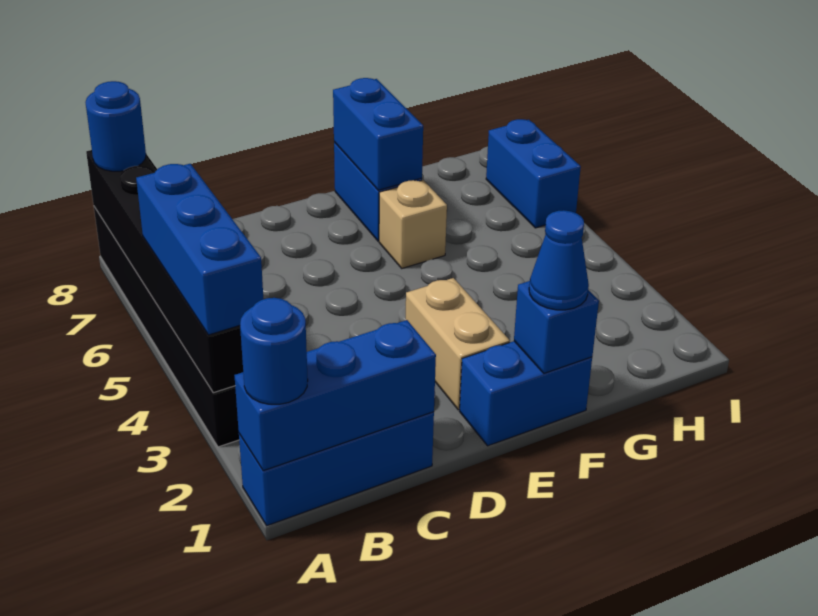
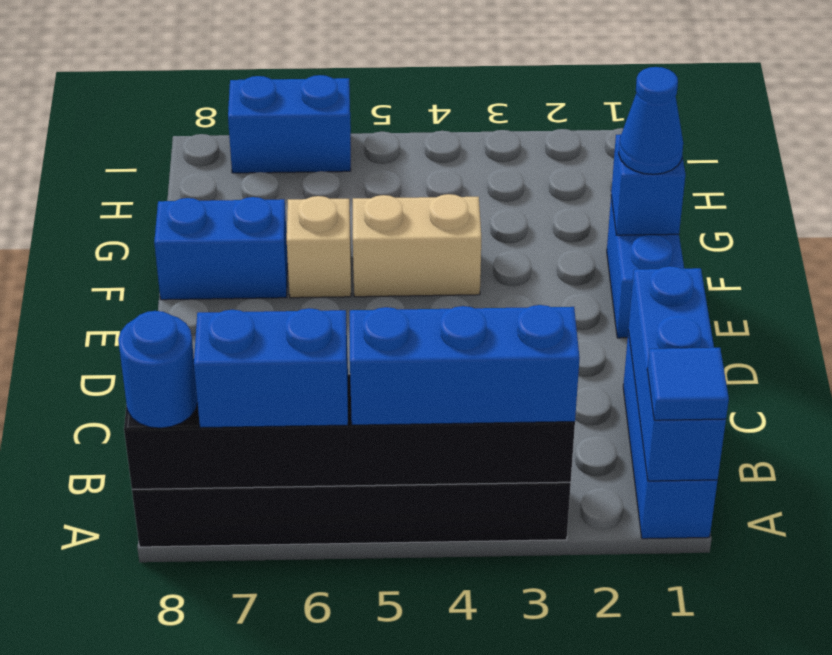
blue round brick A1 level 3 -> blue tile A1 level 3
tan brick E2:E3 level 1 -> tan brick F4:F5 level 1
blue brick F7:F8 level 2 -> blue brick A6:A7 level 3

